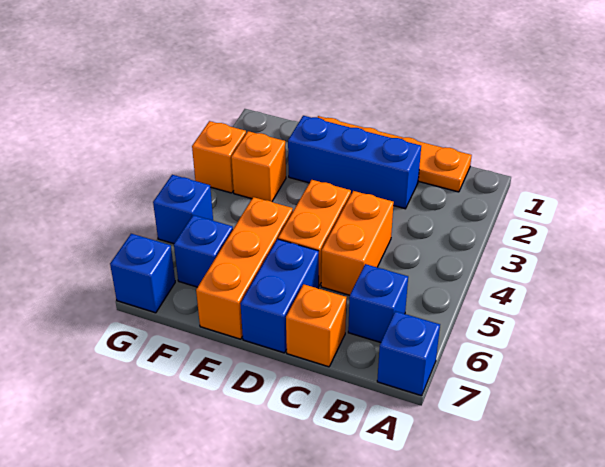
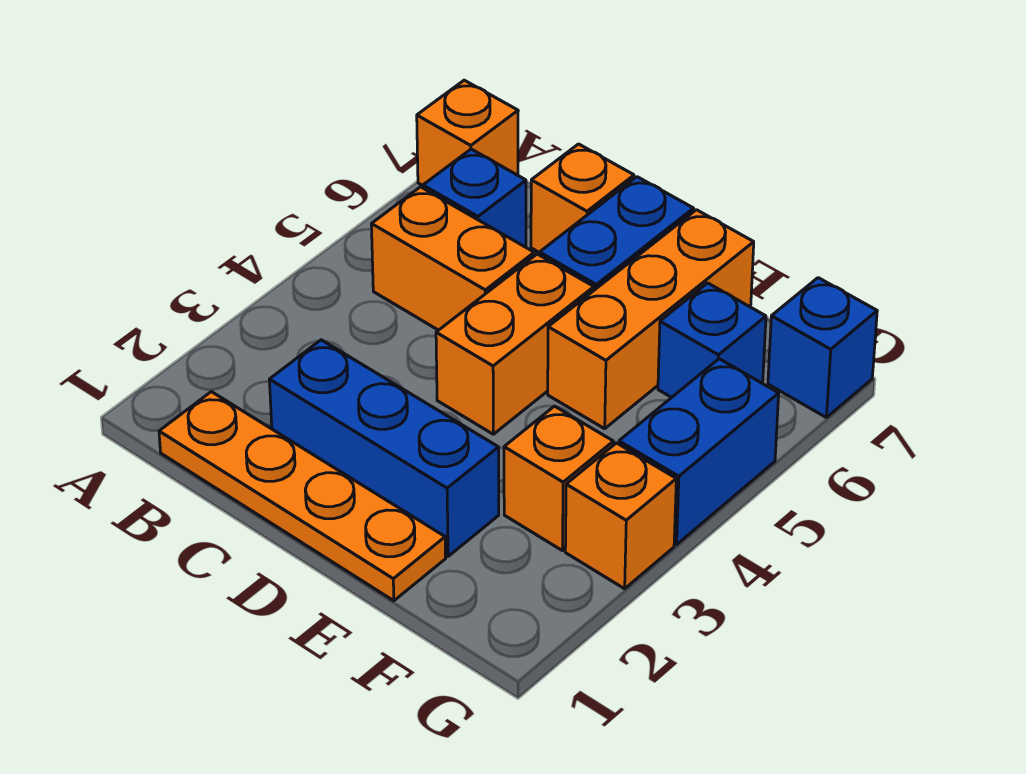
blue brick A7 level 1 -> orange brick A7 level 1
orange brick C4:C5 level 1 -> orange brick B5:C5 level 1
blue brick G5 level 1 -> blue brick G4:G5 level 1

